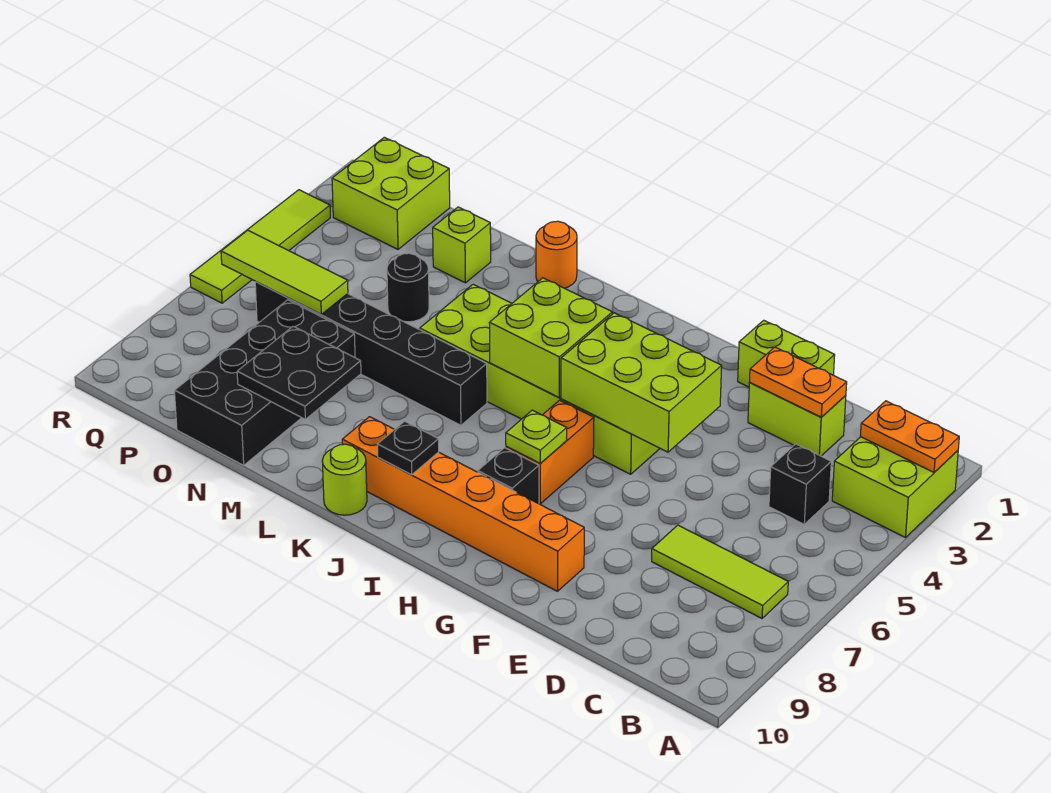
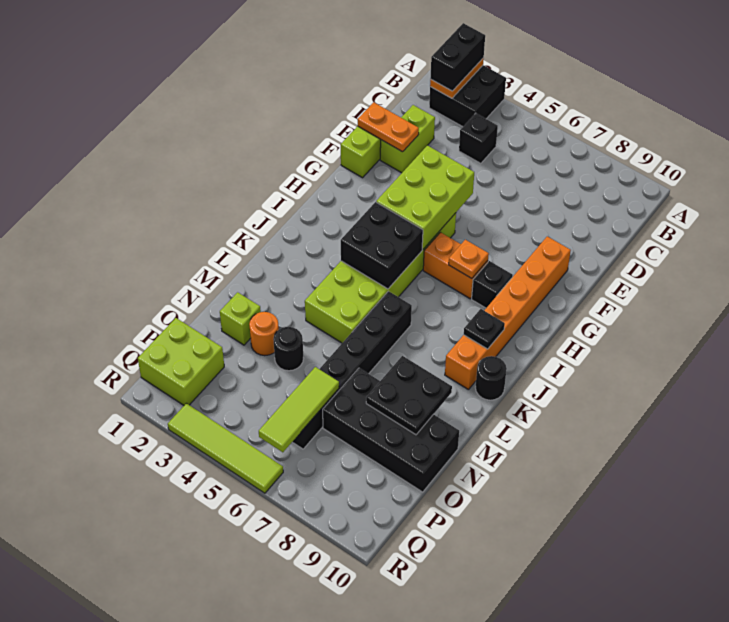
lime brick A2:B3 level 1 -> black brick A2:B3 level 1
none -> black brick A2:B2 level 3
lime tile B7:D7 level 1 -> none
orange plate D2:E2 level 2 -> orange plate E1:E2 level 2
lime plate H7 level 2 -> orange plate H7 level 2
lime brick I4:J5 level 2 -> black brick I4:J5 level 2
lime round brick K10 level 1 -> black round brick K10 level 1
orange round brick L1 level 1 -> orange round brick N3 level 1

